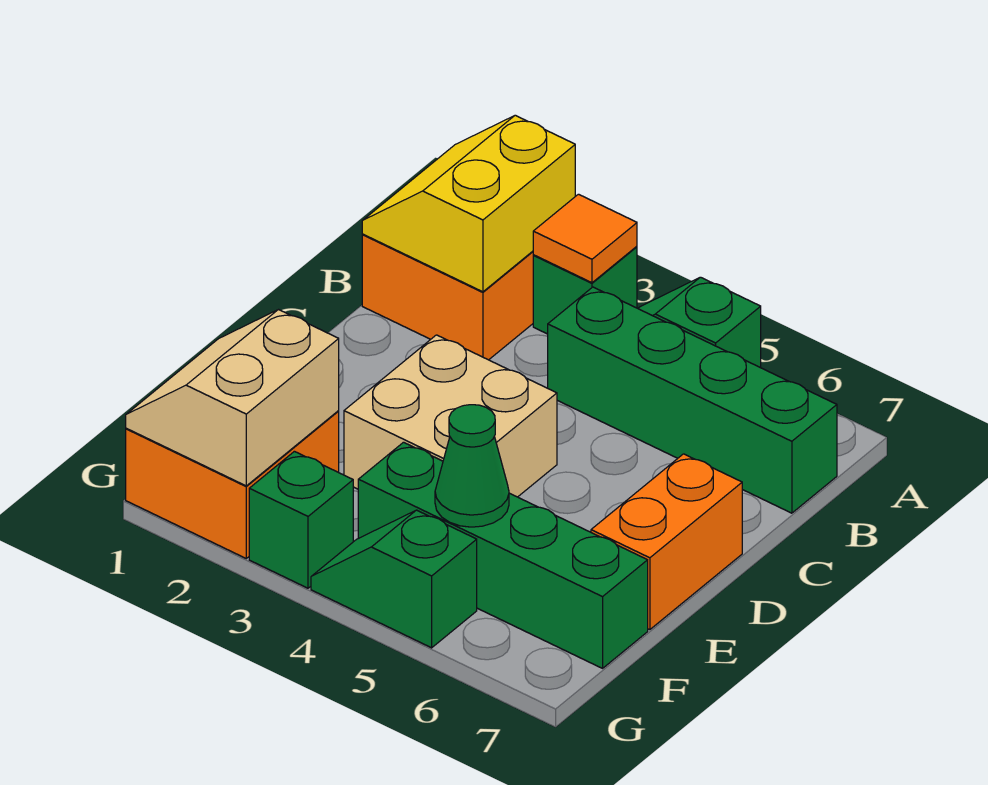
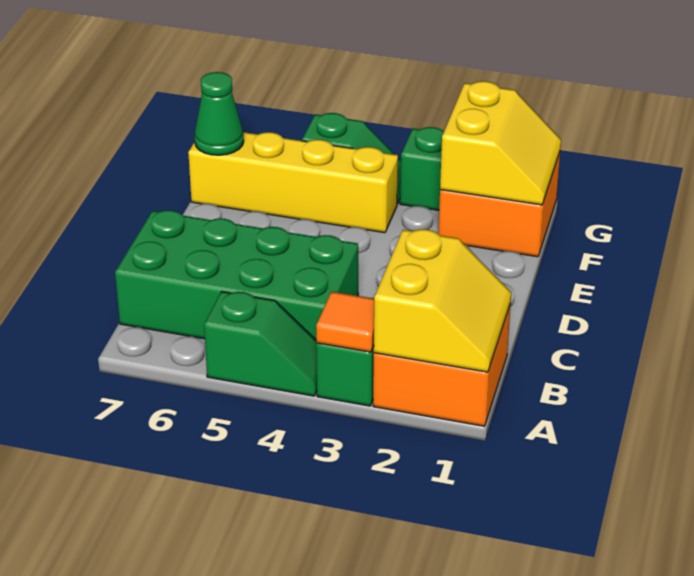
green brick B4:B7 level 1 -> green brick B4:C7 level 1
tan brick D3:E4 level 1 -> none
orange brick D7:E7 level 1 -> none
tan slope F1:G2 level 2 top 2 -> yellow slope F1:G2 level 2 top 2
green brick F4:F7 level 1 -> yellow brick F4:F7 level 1
green cone F5 level 2 -> green cone F7 level 2

